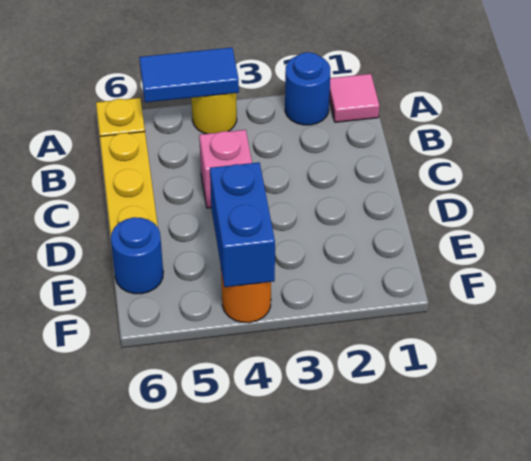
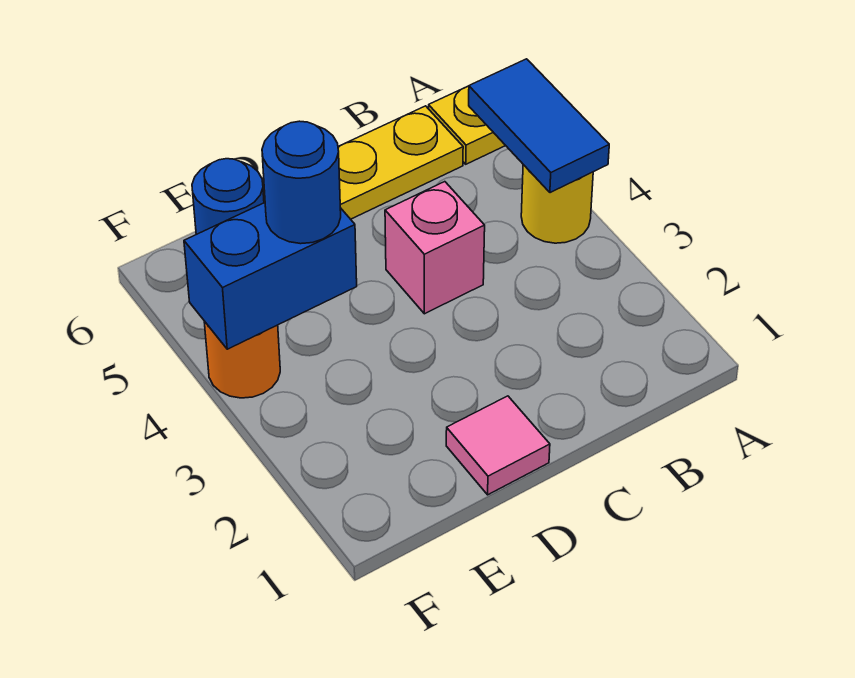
pink tile A1 level 1 -> pink tile D1 level 1
blue round brick A2 level 1 -> blue round brick E4 level 3

